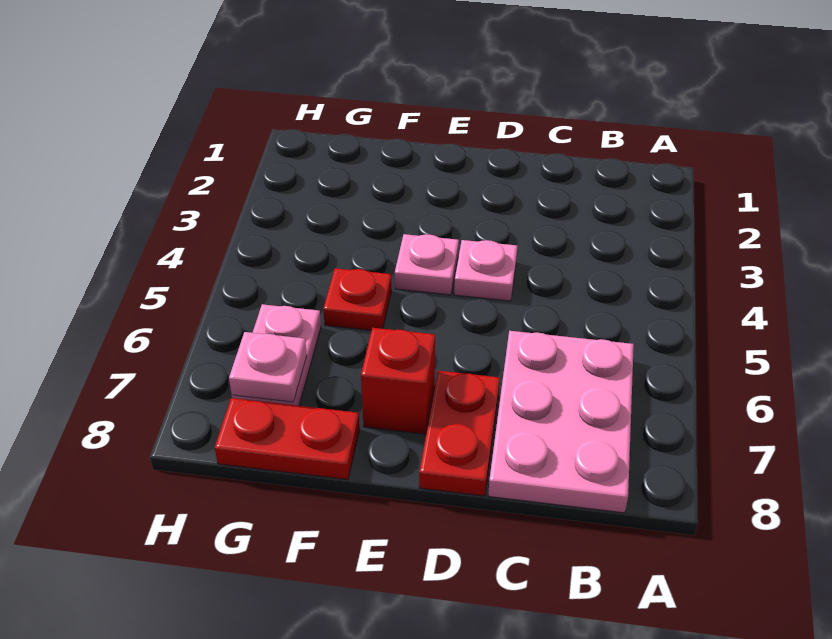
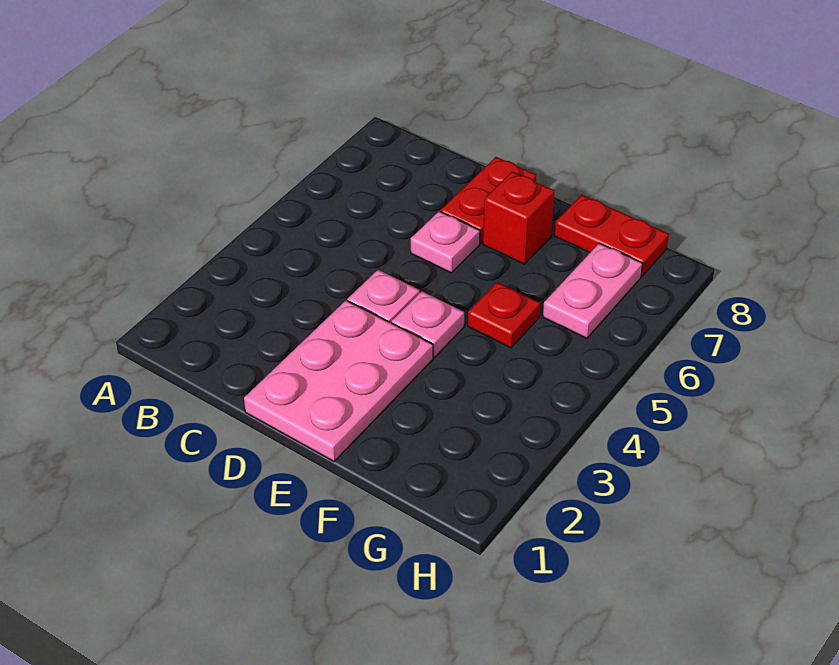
pink plate B6:C8 level 1 -> pink plate D1:E3 level 1
pink plate G7 level 2 -> pink plate D6 level 1

